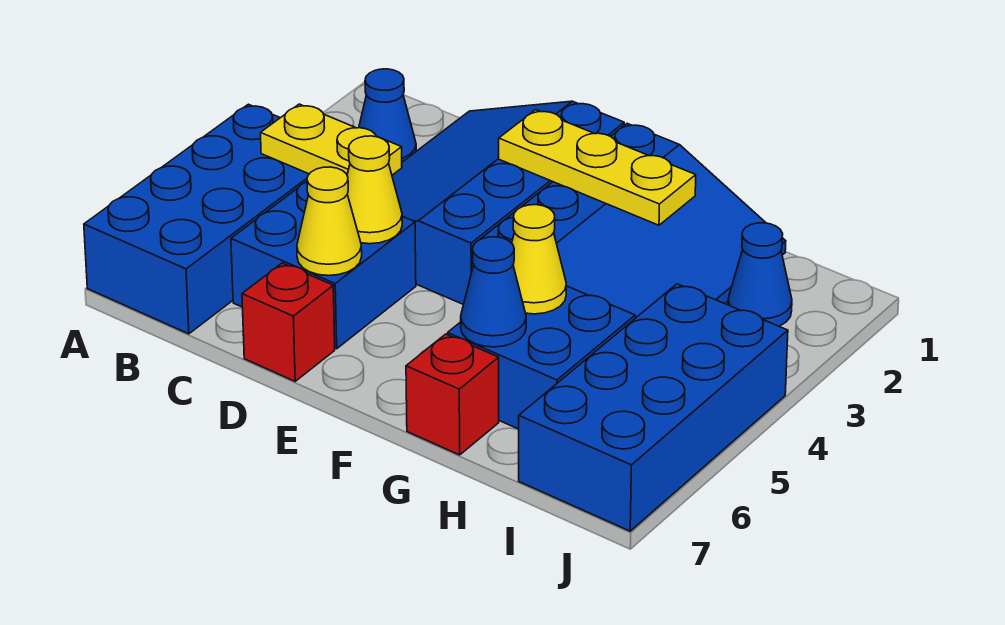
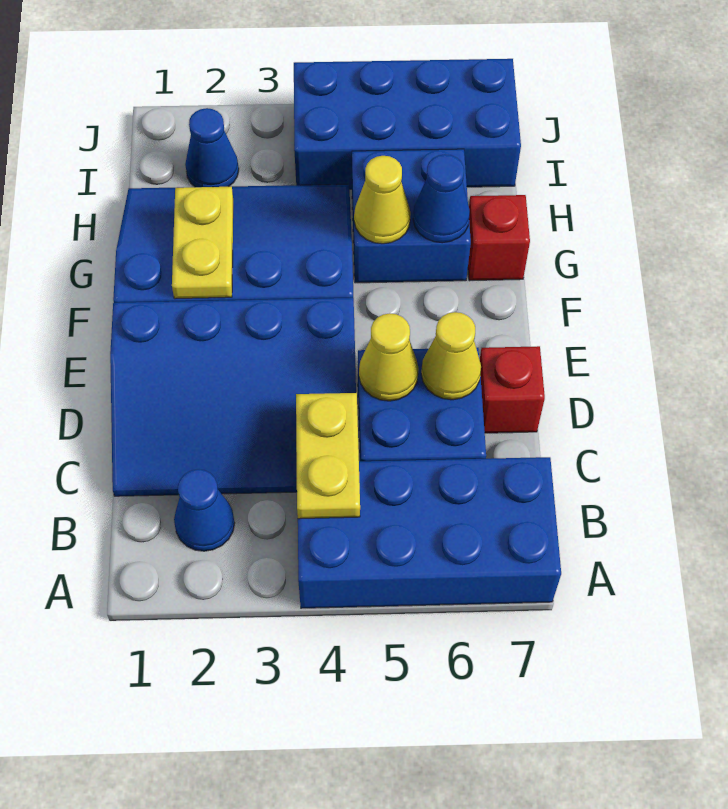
yellow plate E2:G2 level 2 -> yellow plate F2:G2 level 2

